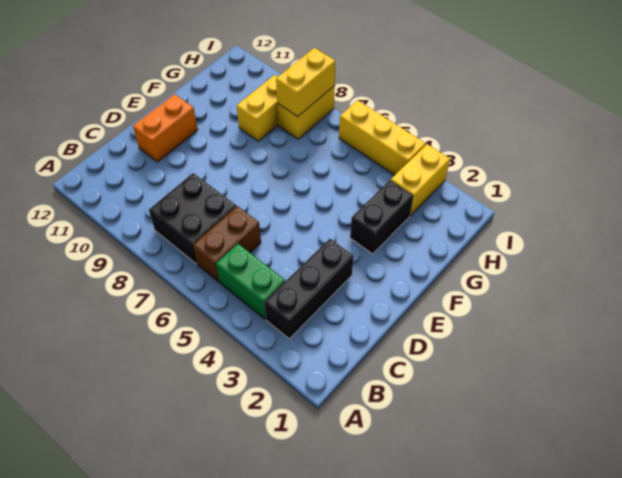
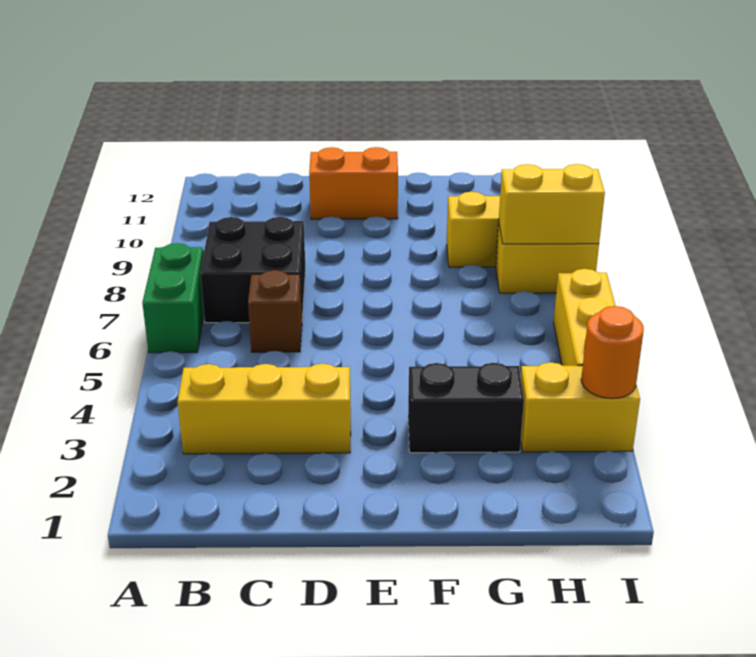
black brick B3:D3 level 1 -> yellow brick B3:D3 level 1
green brick B4:B5 level 1 -> green brick A6:A7 level 1
brown brick B6:C6 level 1 -> brown brick C6 level 1
none -> orange round brick I3 level 2

